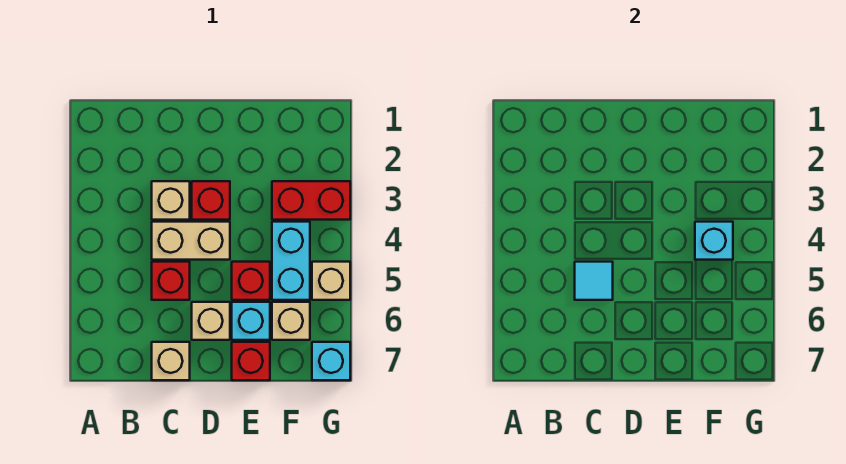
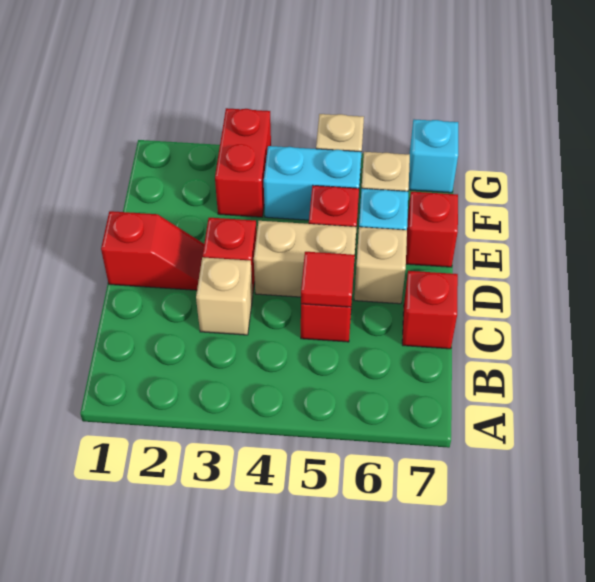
tan brick C4:D4 level 1 -> tan brick D4:D5 level 1
cyan tile C5 level 2 -> red tile C5 level 2
tan brick C7 level 1 -> red brick C7 level 1
none -> red slope D1:D2 level 1 top 1
cyan brick F4 level 2 -> none

